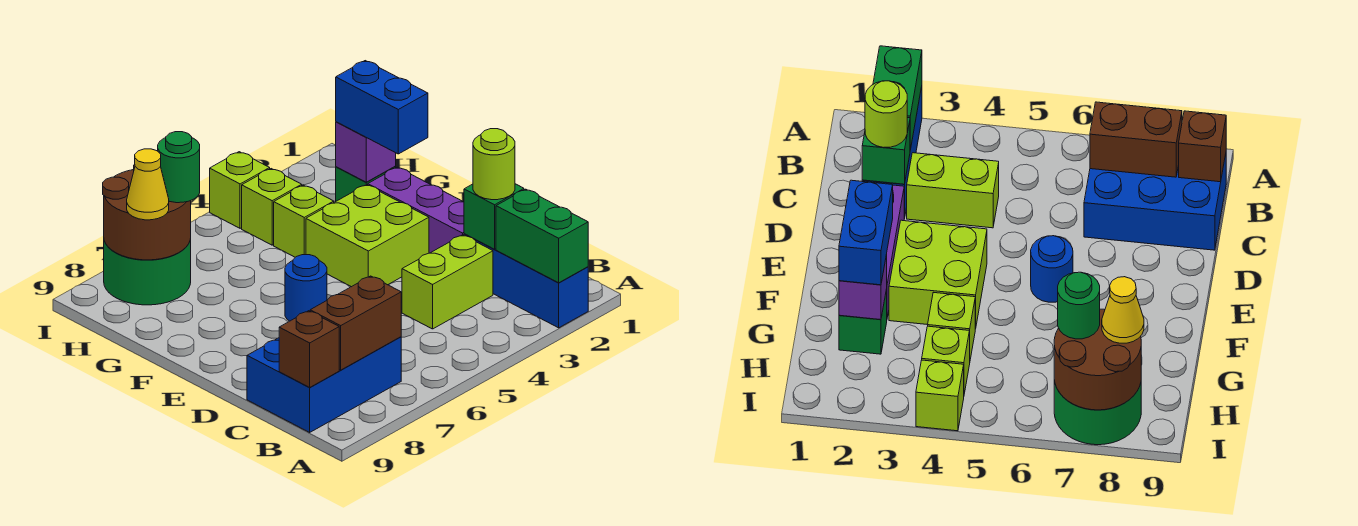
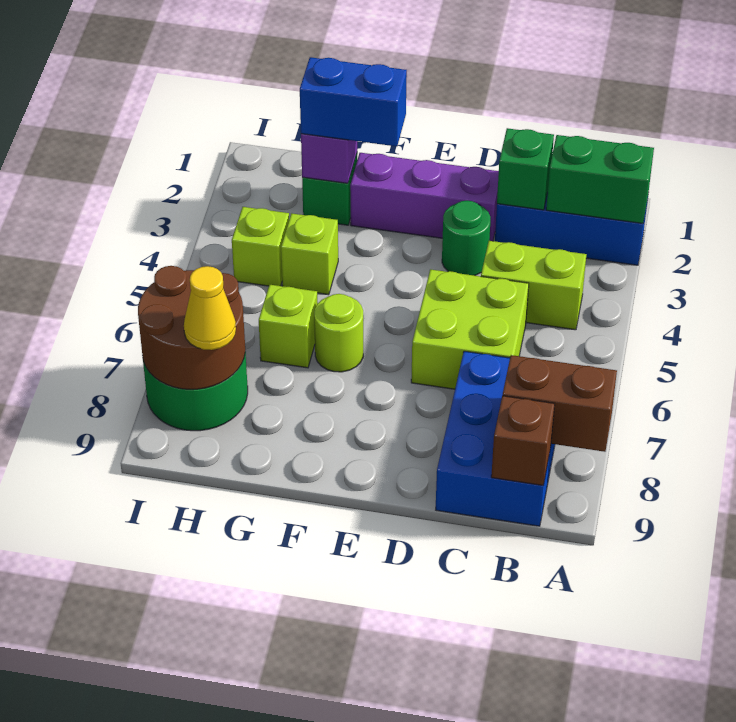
brown brick B7:B8 level 2 -> brown brick A8:B8 level 2
lime round brick C2 level 3 -> lime round brick F6 level 1
lime brick C3:C4 level 1 -> lime brick B4:C4 level 1
lime brick E3:F4 level 1 -> lime brick C5:D6 level 1
blue round brick E6 level 1 -> none
green round brick H7 level 3 -> green round brick D3 level 1
lime brick I4 level 1 -> lime brick G6 level 1

